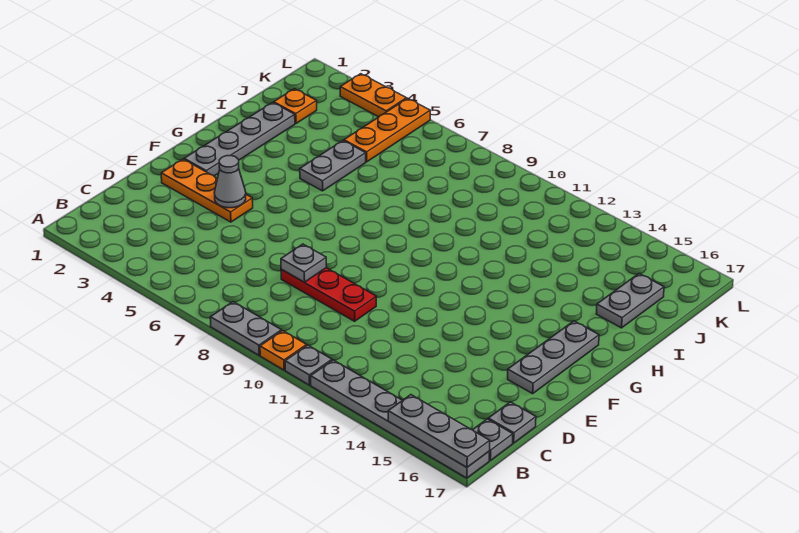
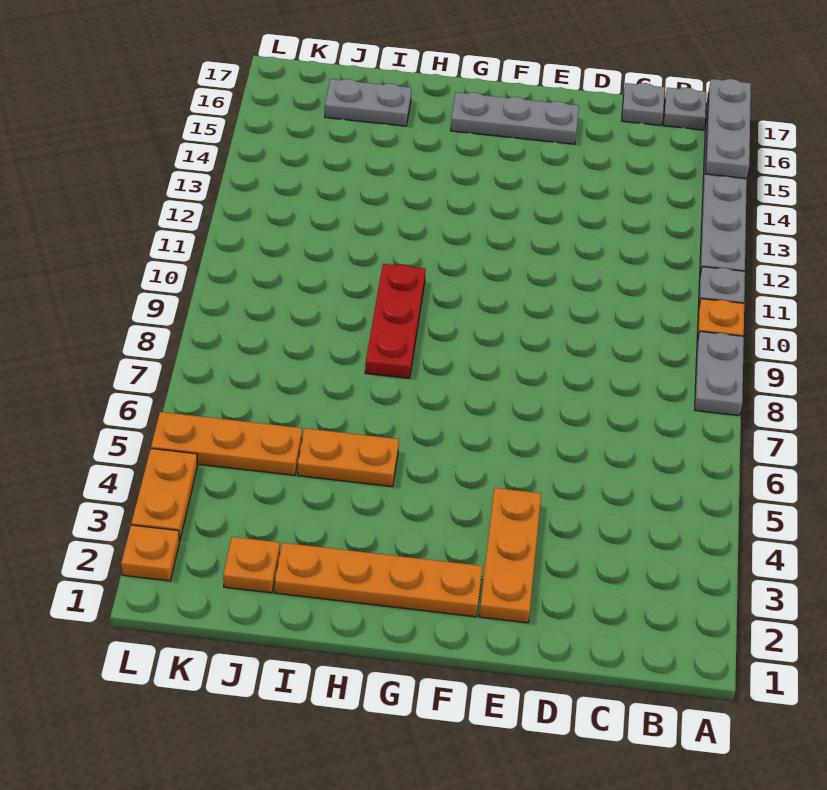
red plate D8:D10 level 1 -> red plate H8:H10 level 1
grey plate D8 level 2 -> none
grey cone E4 level 2 -> none
grey plate F2:I2 level 1 -> orange plate F2:I2 level 1
grey plate H5:I5 level 1 -> orange plate H5:I5 level 1
none -> orange plate L2 level 1

